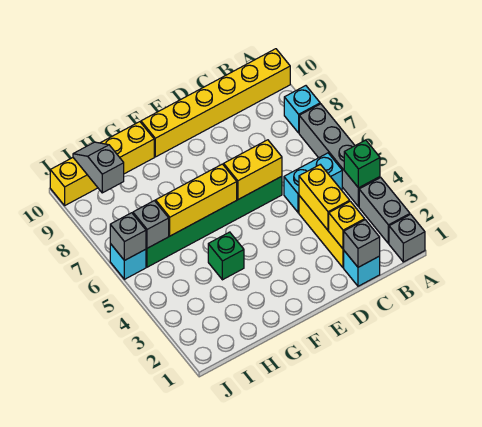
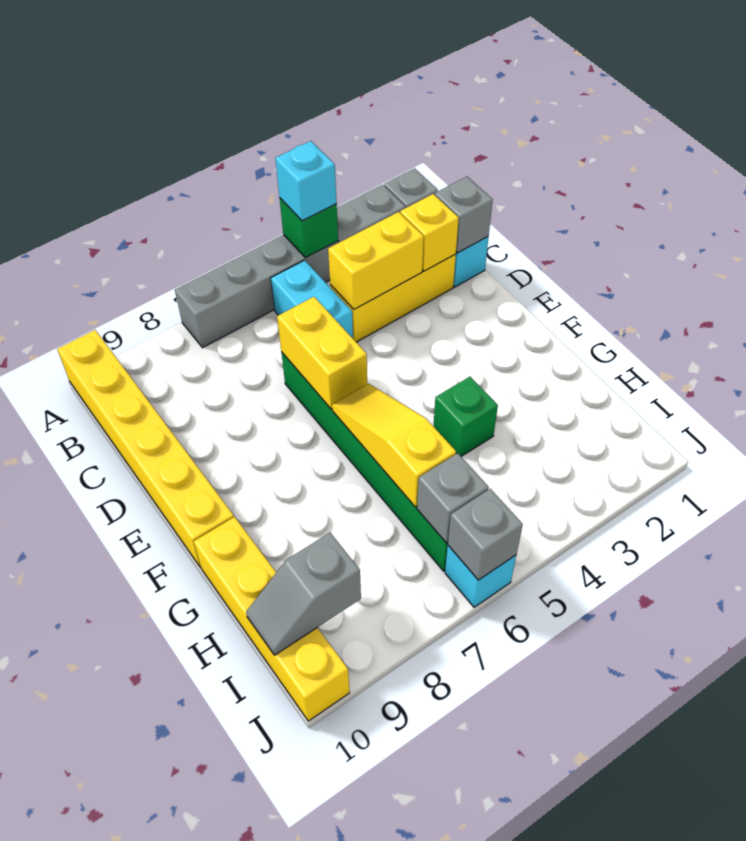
cyan brick A8 level 1 -> cyan brick A4 level 3
yellow brick F6:H6 level 2 -> yellow slope F6:H6 level 2 top H

